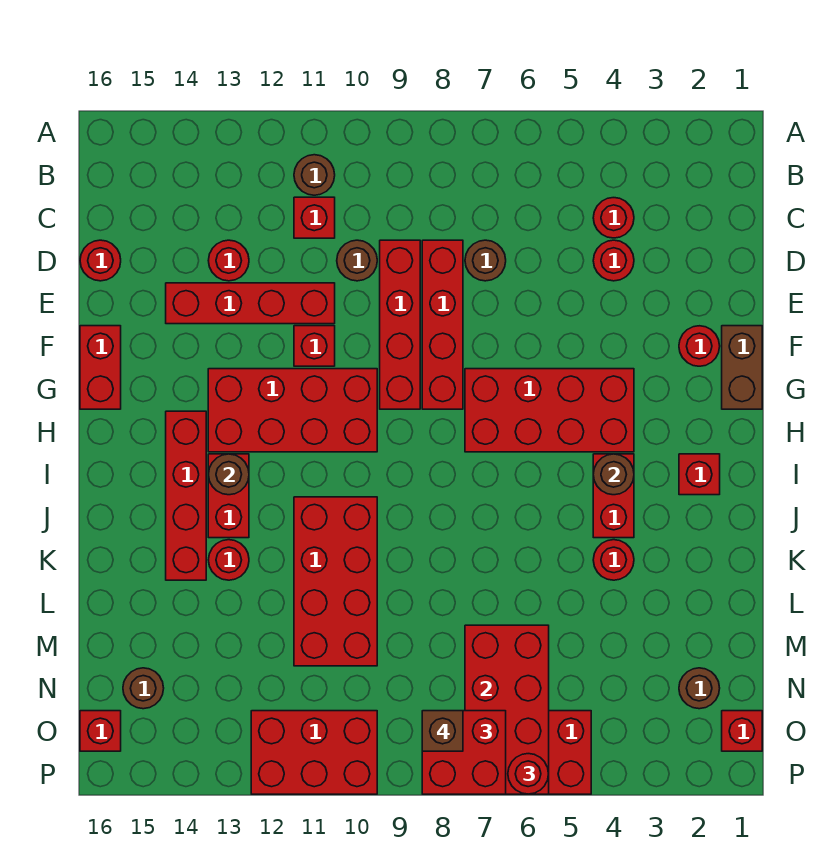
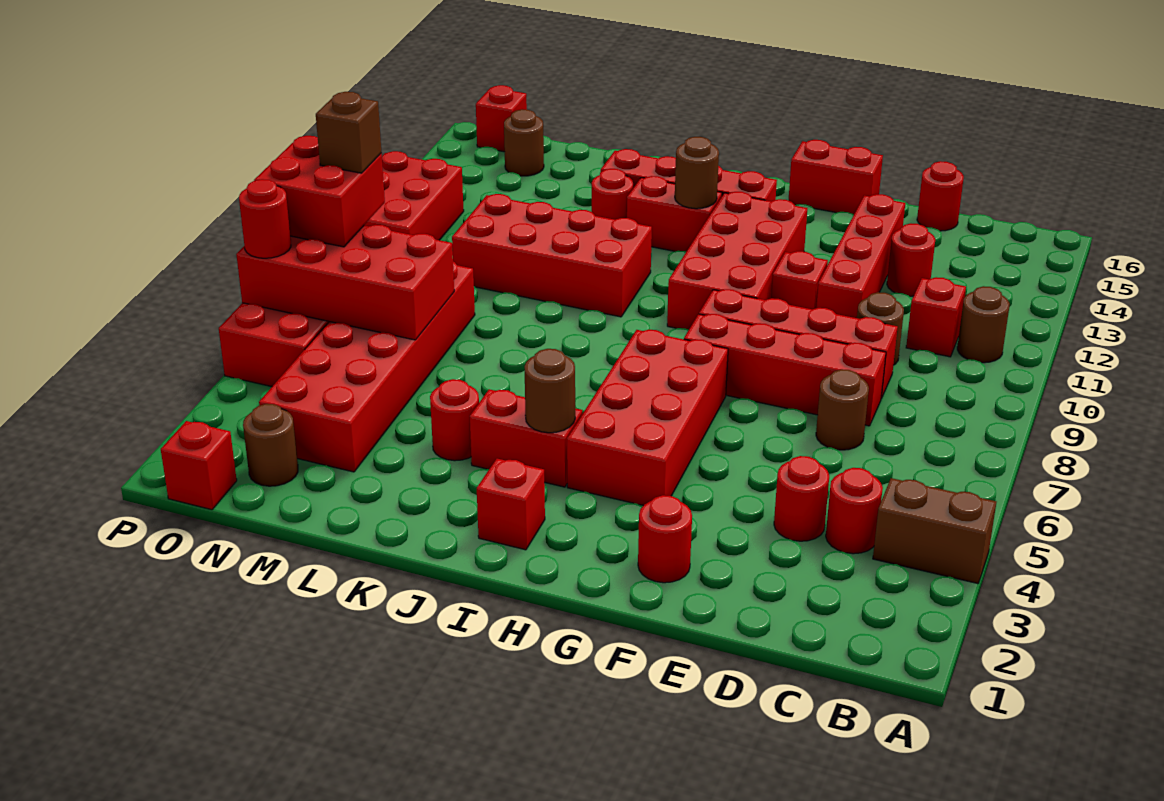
brown brick F1:G1 level 1 -> brown brick A4:B4 level 1
none -> red brick M3:N8 level 1

